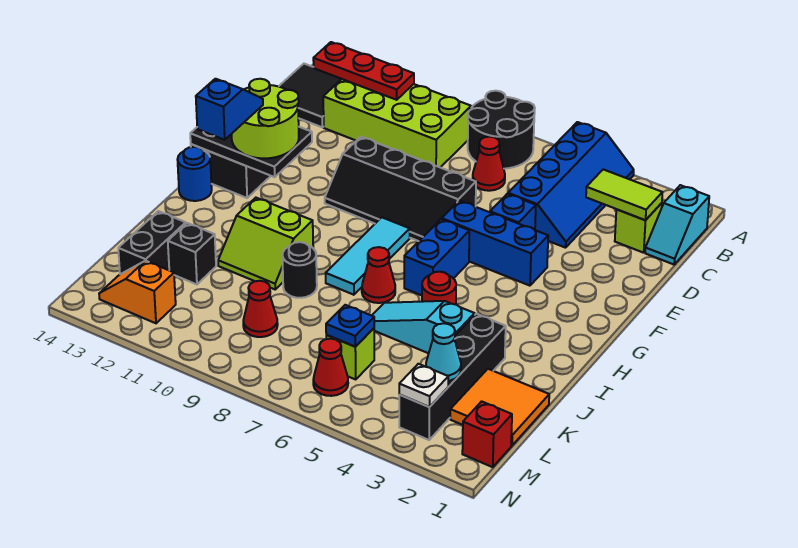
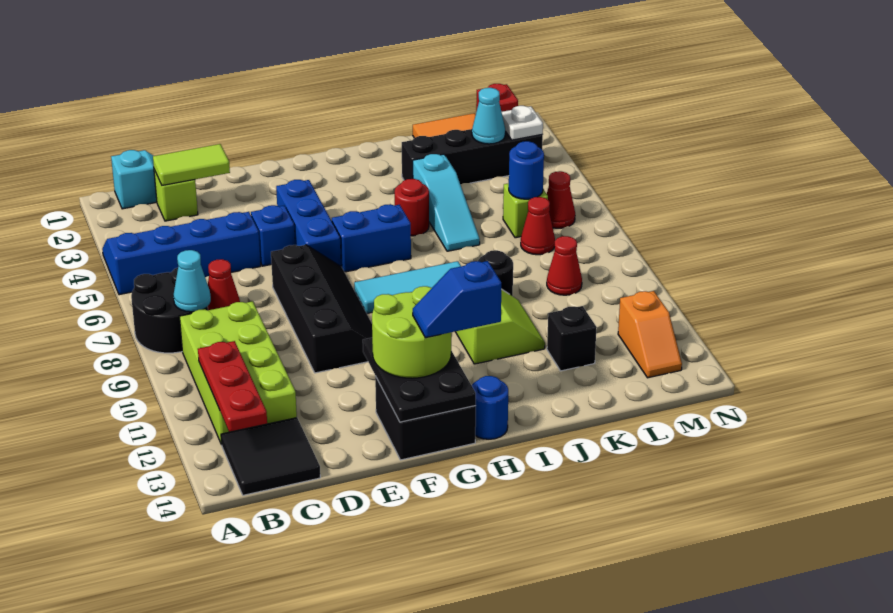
none -> cyan cone B8 level 2
lime tile C2:C3 level 2 -> lime tile C2:D2 level 2
red cone I7 level 1 -> red cone L7 level 1
black brick K13:L13 level 1 -> none
blue plate L6 level 2 -> blue round brick L6 level 2

